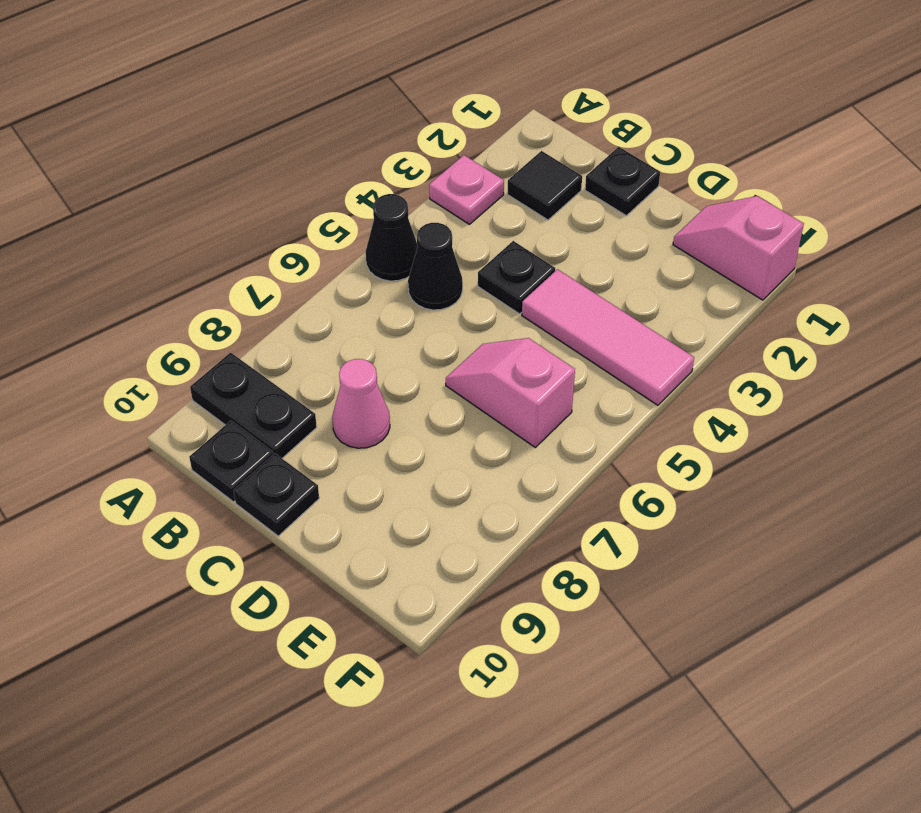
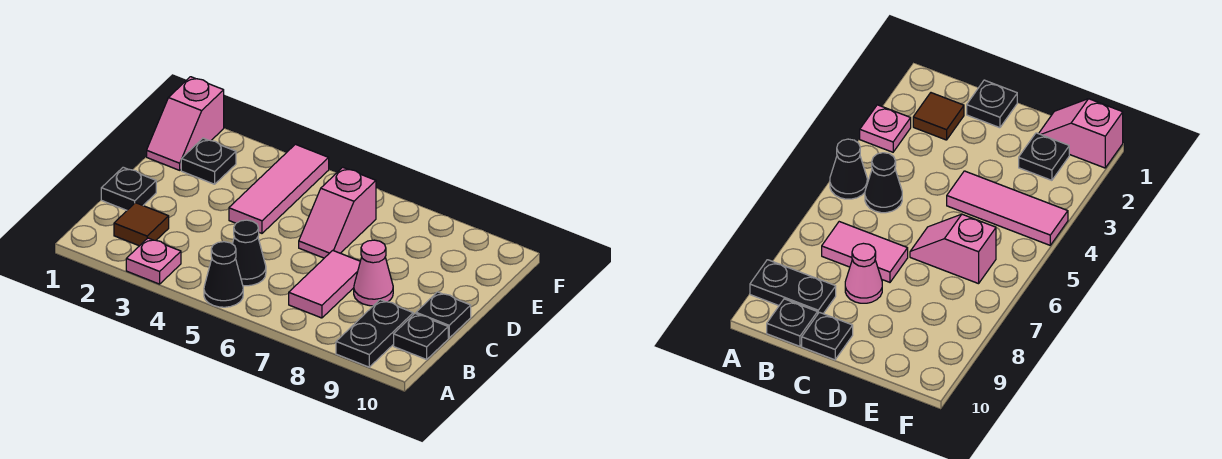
black tile B2 level 1 -> brown tile B2 level 1
none -> pink tile B7:C7 level 1
black plate C4 level 1 -> black plate E2 level 1

